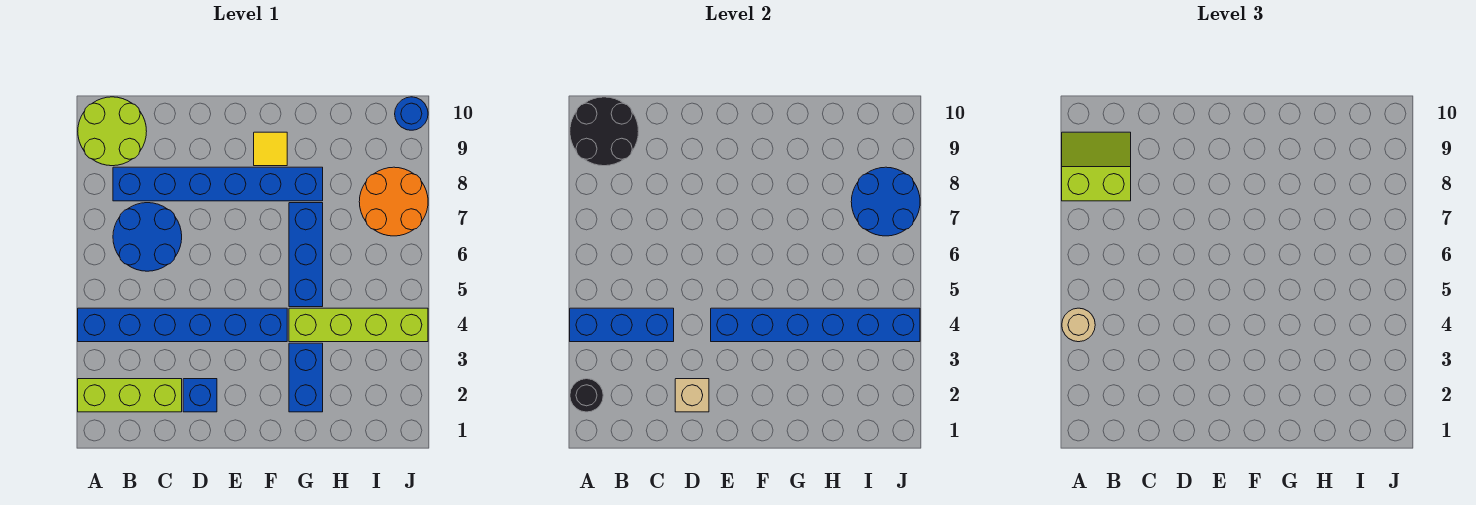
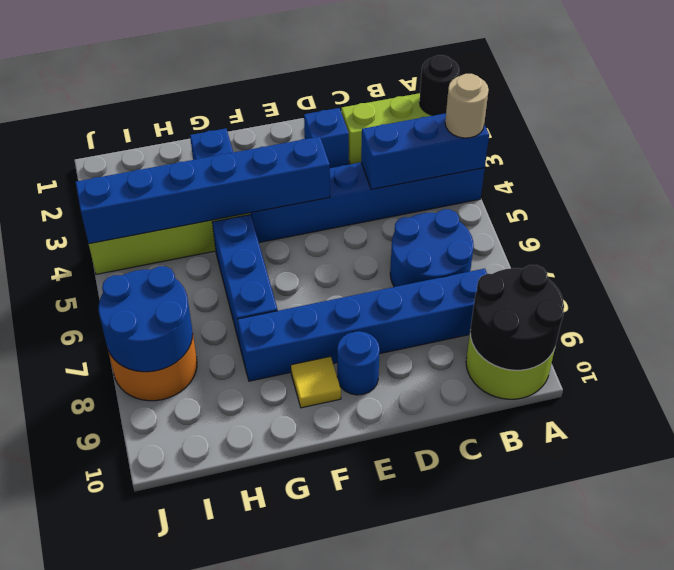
lime slope A8:B9 level 3 top 8 -> none
tan brick D2 level 2 -> none
blue round brick J10 level 1 -> blue round brick E9 level 1

